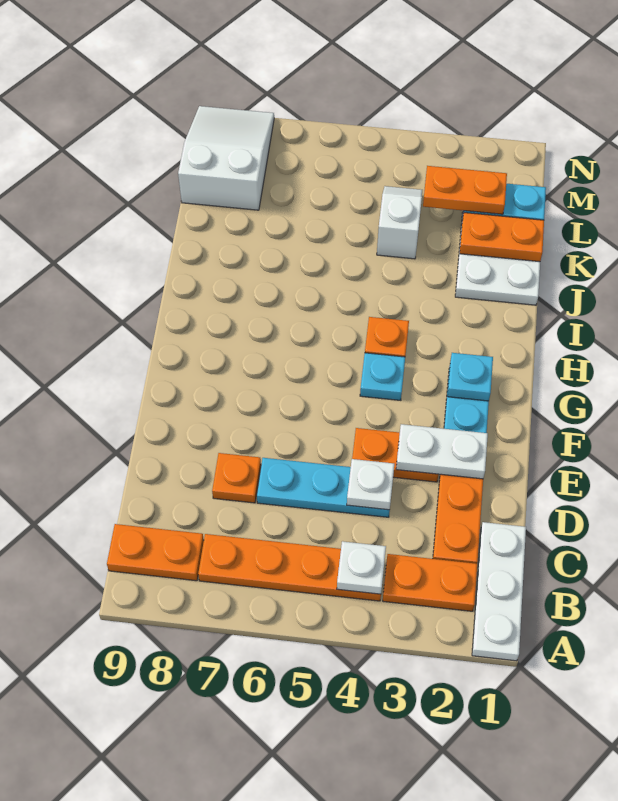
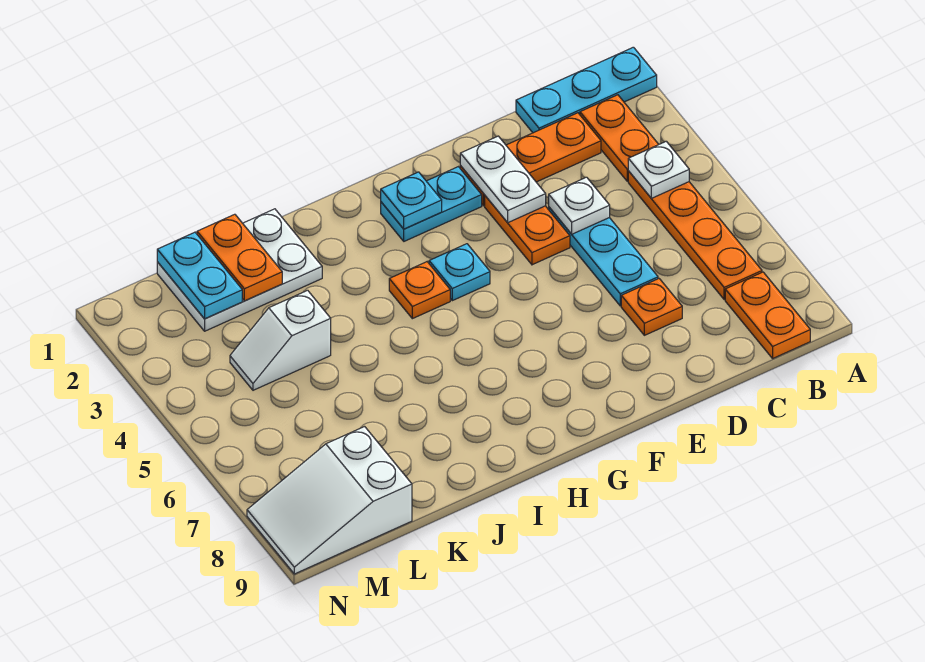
white plate A1:C1 level 1 -> cyan plate A1:C1 level 1
orange plate L2:L3 level 3 -> none

